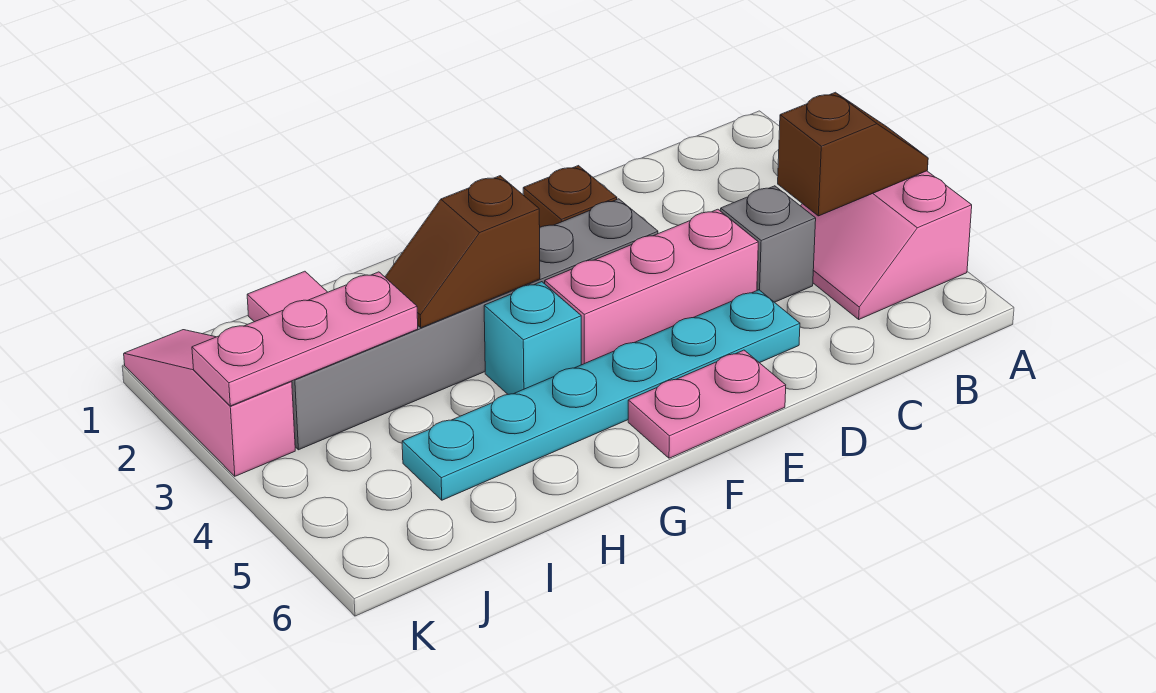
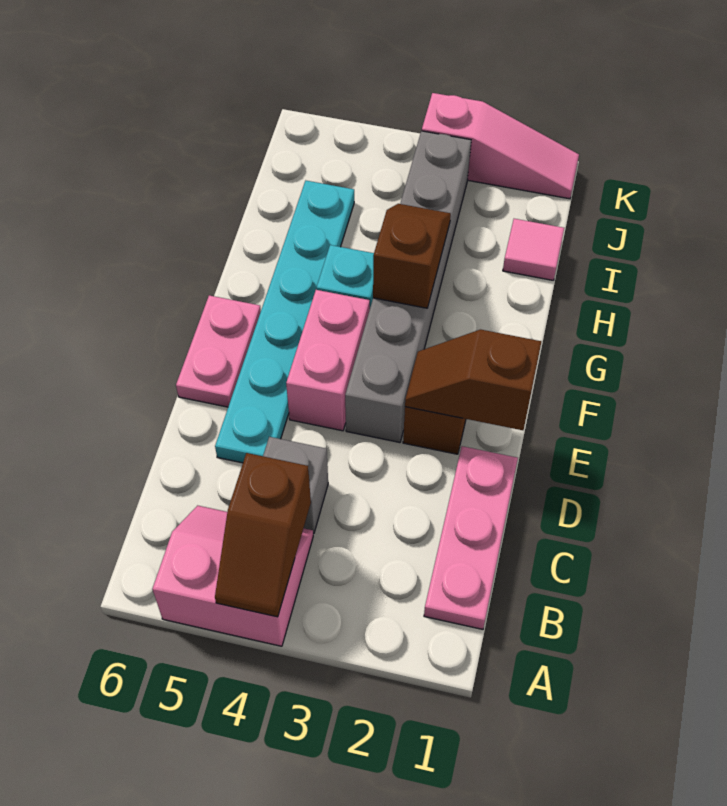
pink brick D4:F4 level 1 -> pink brick E4:F4 level 1
none -> brown slope E1:E2 level 2 top 1
pink plate I3:K3 level 2 -> pink plate B1:D1 level 1

